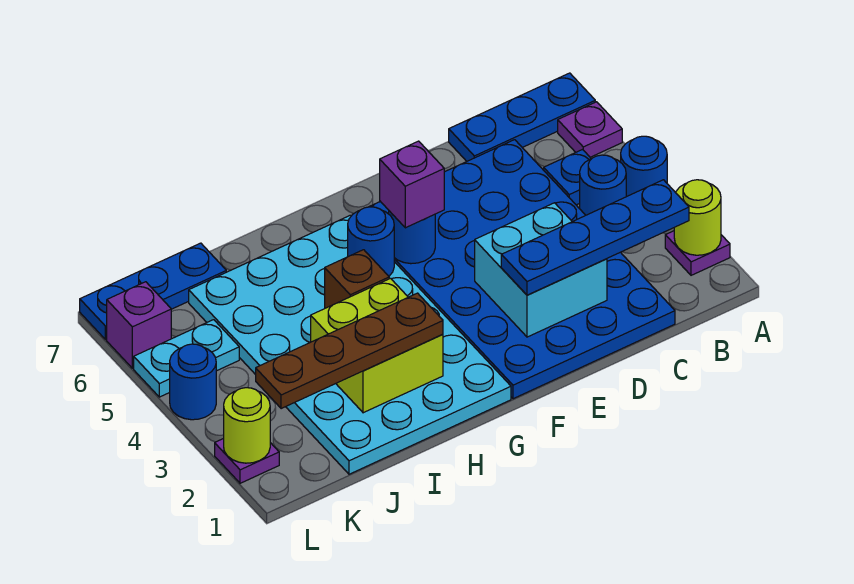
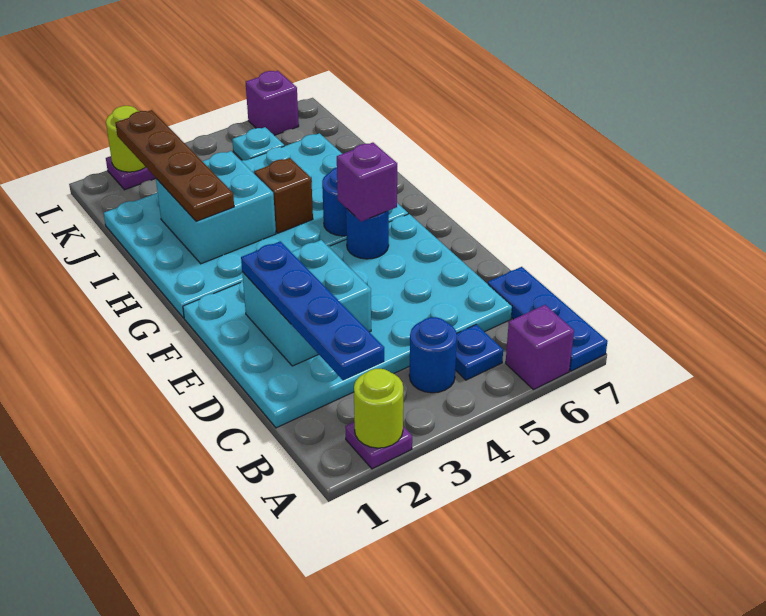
blue round brick A4 level 1 -> none
purple plate A6 level 1 -> purple brick A6 level 1
blue plate C1:F6 level 1 -> cyan plate C1:F6 level 1
lime brick H2:I3 level 2 -> cyan brick H2:I3 level 2
blue plate J7:L7 level 1 -> none
cyan plate K5:L5 level 1 -> cyan plate K5 level 1
blue round brick L4 level 1 -> none

